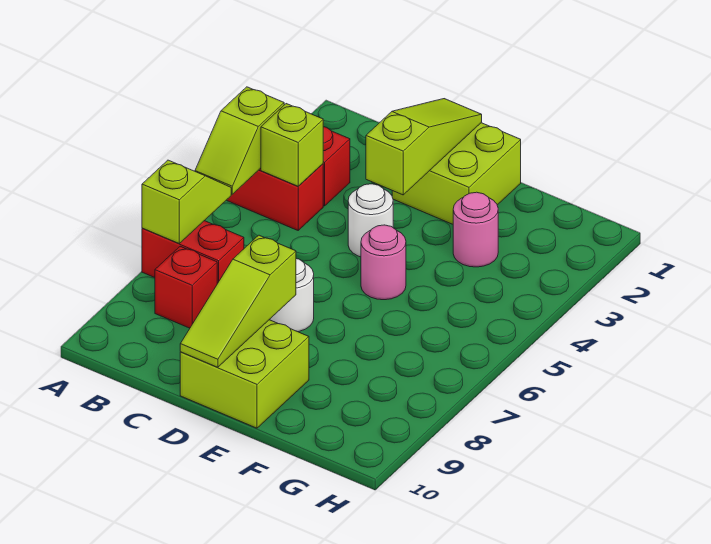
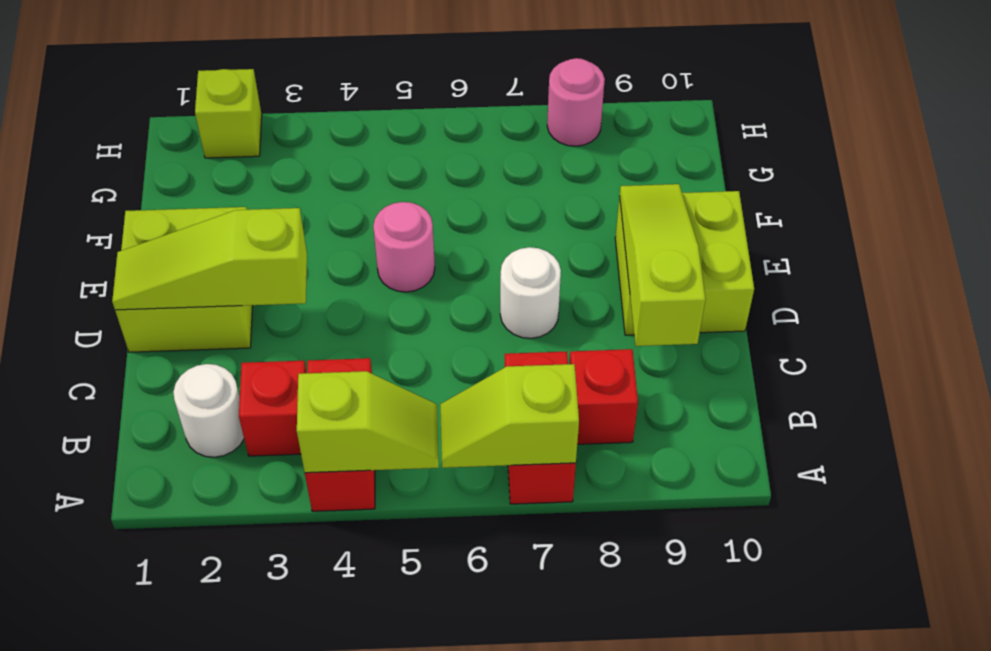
lime brick B4 level 2 -> lime brick H2 level 1
white round brick D4 level 1 -> white round brick B2 level 1
lime slope D8:D10 level 2 top 8 -> lime slope C9:E9 level 2 top C
pink round brick F3 level 1 -> pink round brick H8 level 1

